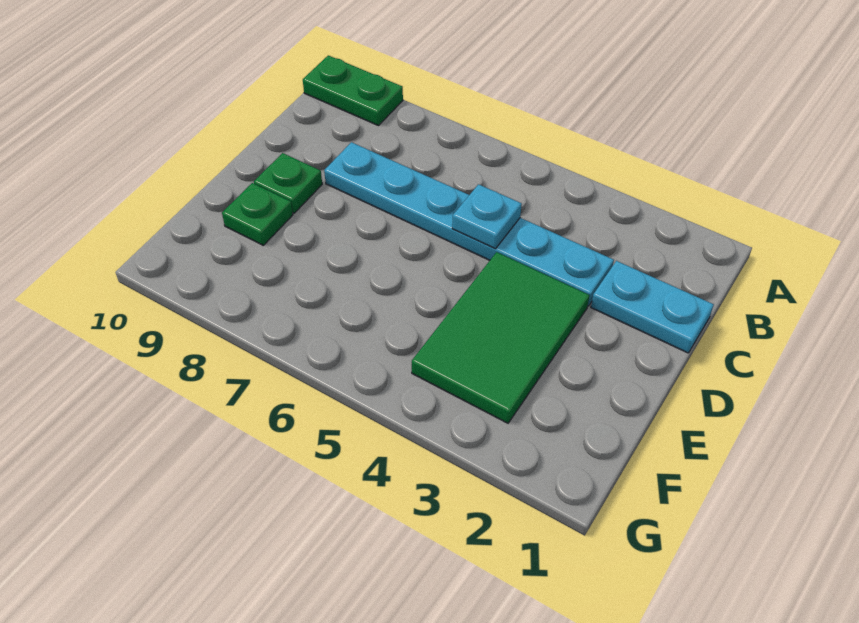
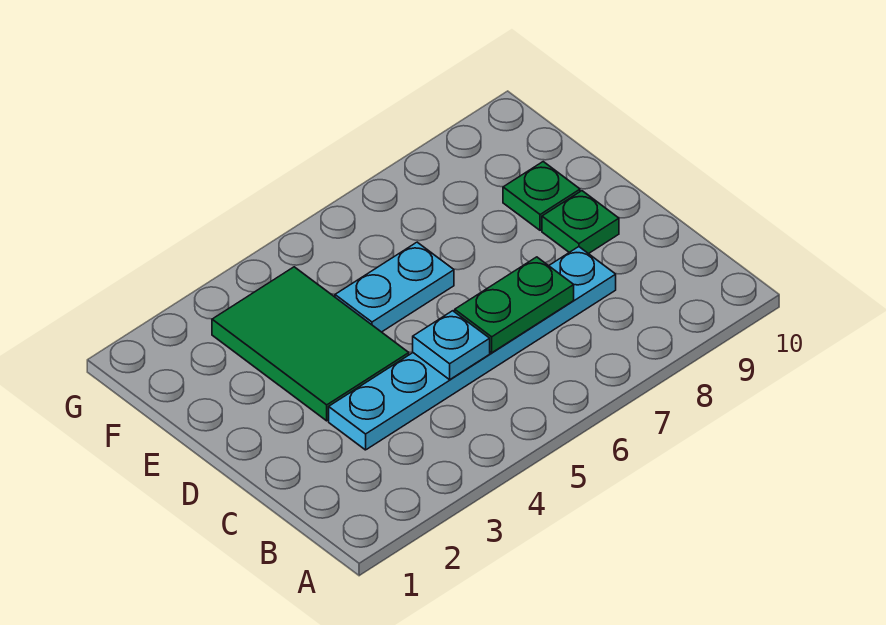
green plate A9:A10 level 1 -> green plate C6:C7 level 2
cyan plate C1:C2 level 1 -> cyan plate E5:E6 level 1

